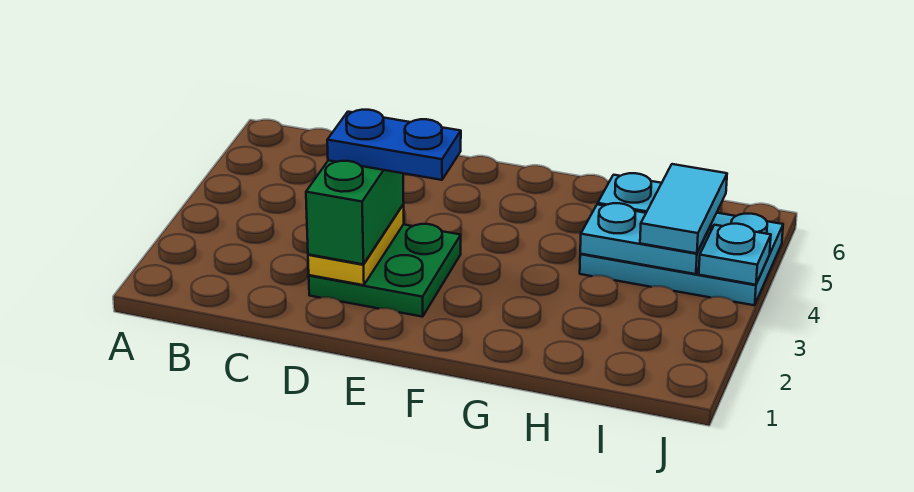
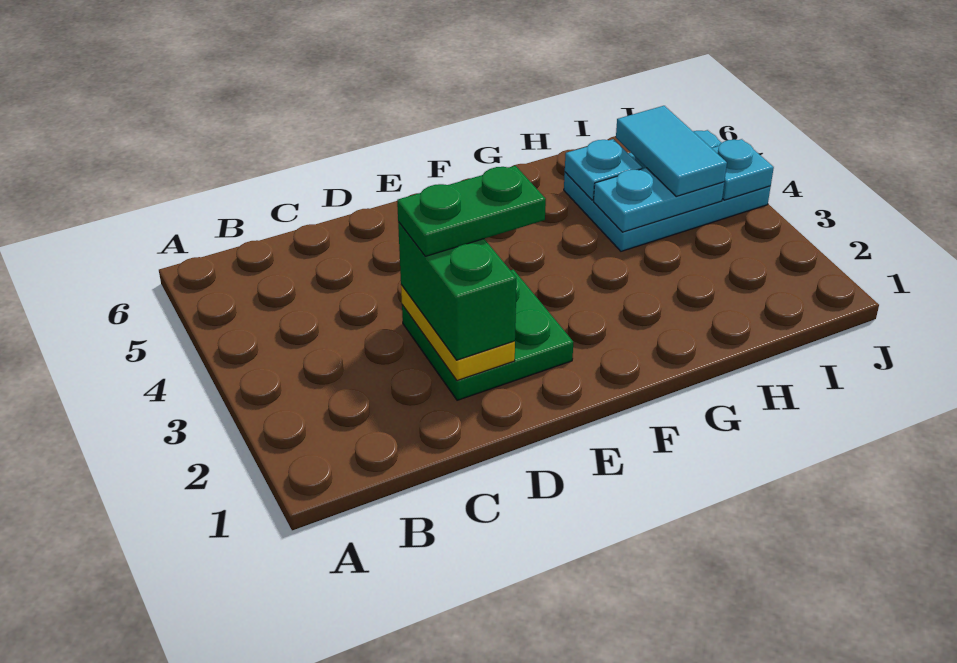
blue plate D3:E3 level 4 -> green plate D3:E3 level 4

